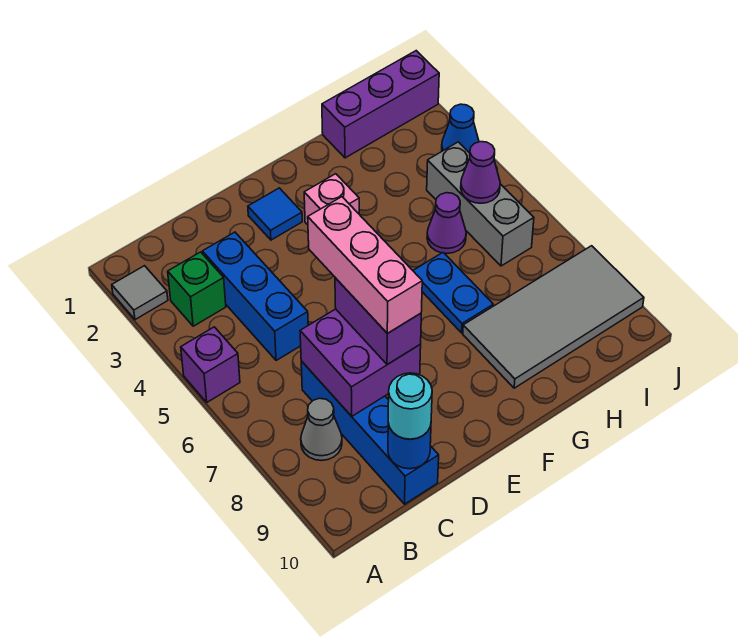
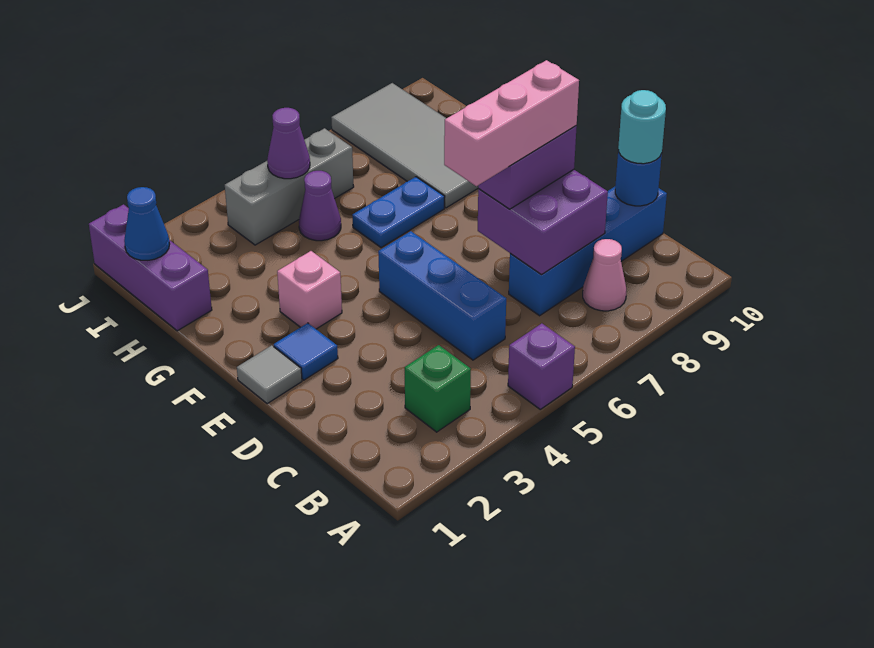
grey tile A2 level 1 -> grey tile E1 level 1
grey cone B8 level 1 -> pink cone B8 level 1
blue brick C3:C5 level 1 -> blue brick C5:E5 level 1
blue cone J3 level 1 -> blue cone I1 level 2

